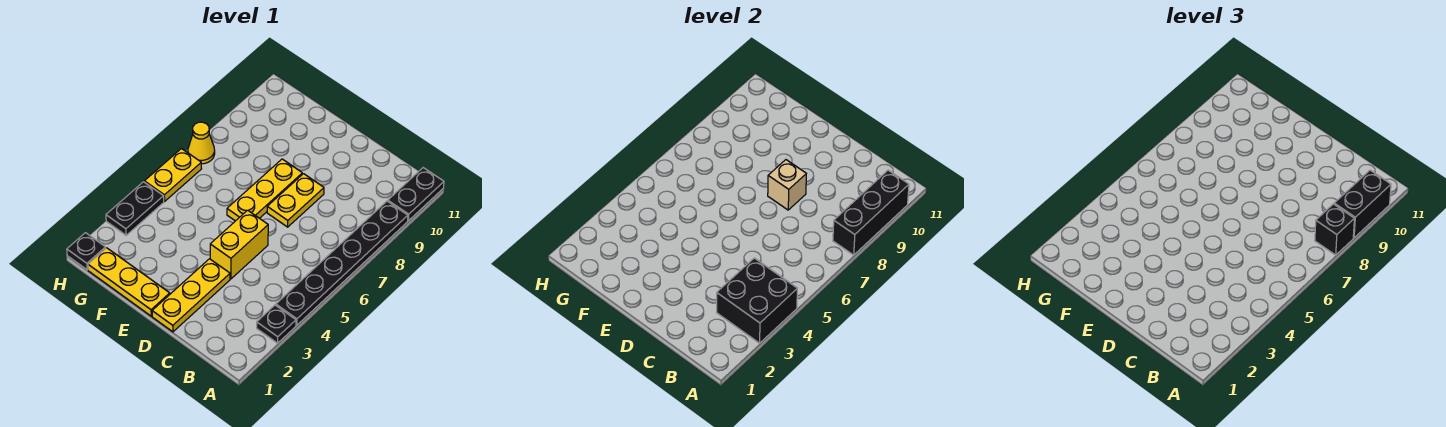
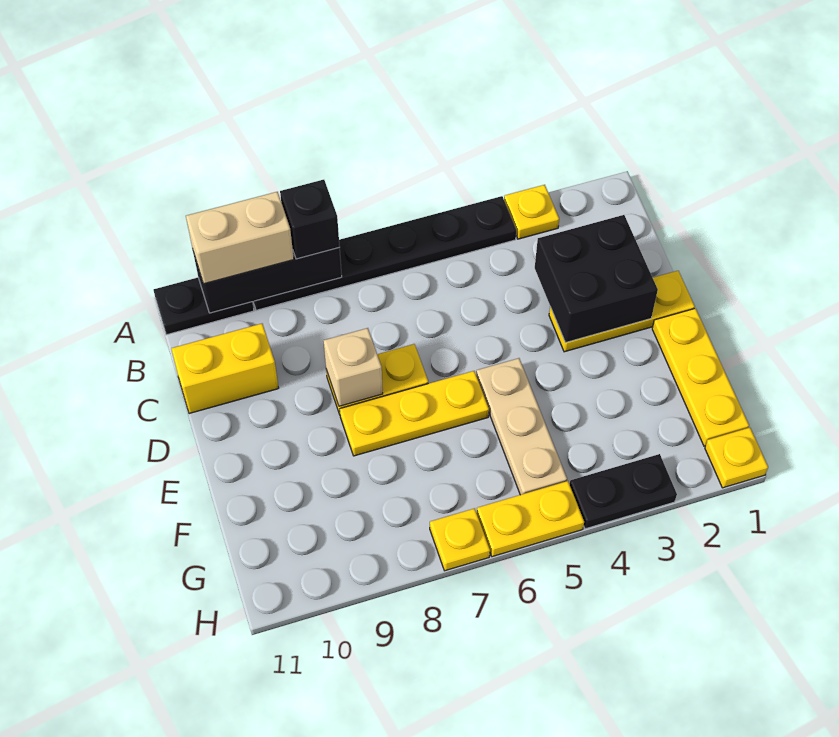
black plate A3 level 1 -> yellow plate A3 level 1
black brick A3:B4 level 2 -> black brick C2:D3 level 2
black brick A9:A10 level 3 -> tan brick A9:A10 level 3
yellow brick D4:D5 level 1 -> yellow brick C10:C11 level 1
none -> tan plate E5:G5 level 1
black plate H1 level 1 -> yellow plate H1 level 1
yellow cone H7 level 1 -> yellow plate H7 level 1

